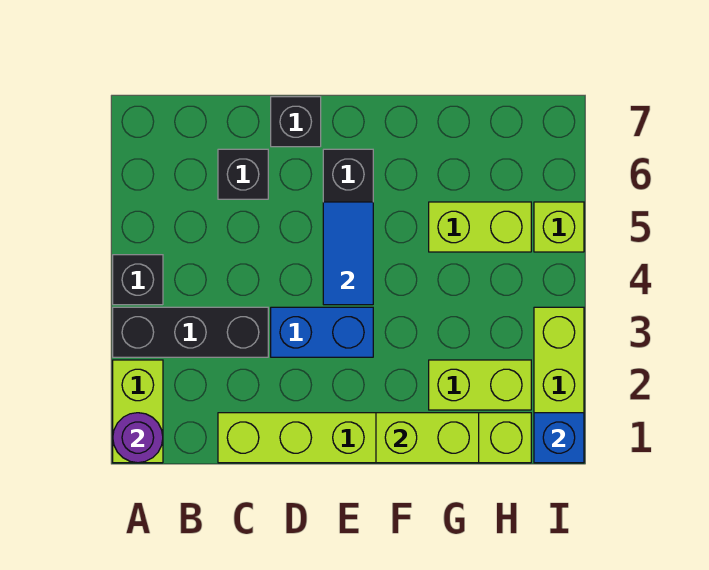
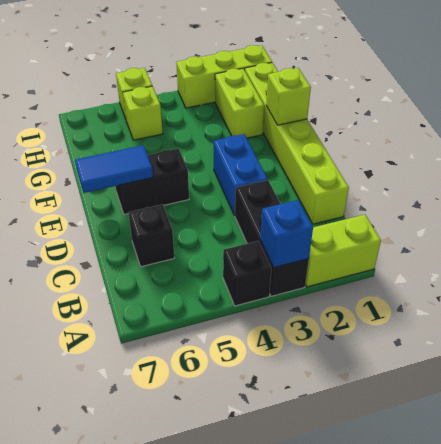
purple round brick A1 level 2 -> none
black brick D7 level 1 -> none
blue tile E4:E5 level 2 -> blue tile E6:E7 level 2
lime brick F1:G1 level 2 -> lime brick F1 level 2
lime brick G5:H5 level 1 -> lime brick H5 level 1
blue brick I1 level 2 -> blue brick A3 level 2

